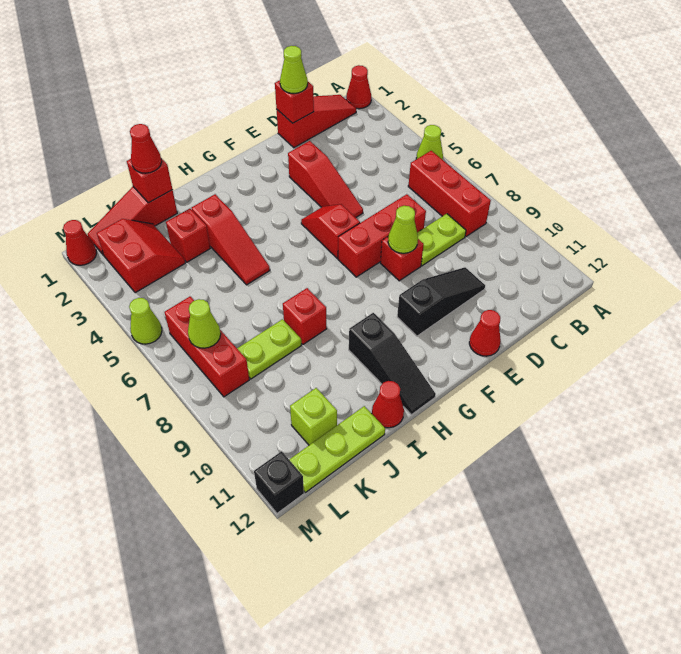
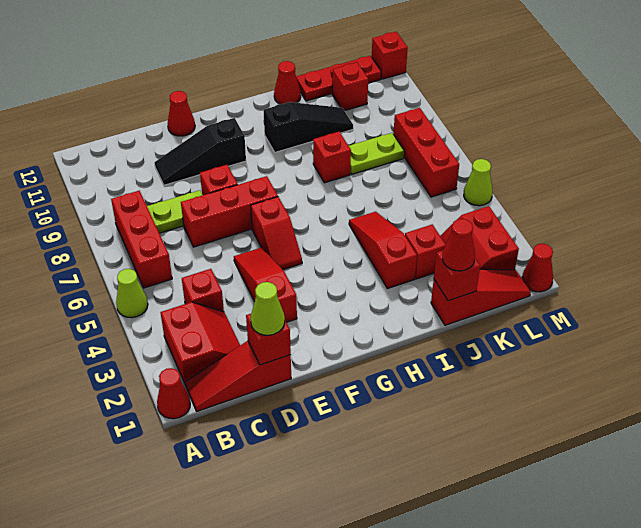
none -> red slope B2:C3 level 1 top B
none -> red brick C4 level 1
lime cone E8 level 2 -> none
black slope H10:H12 level 1 top 10 -> black slope H10:J10 level 1 top H
lime plate J12:L12 level 1 -> red plate J12:L12 level 1
lime brick K11 level 1 -> red brick K11 level 1
lime cone L7 level 2 -> none
black brick M12 level 1 -> red brick M12 level 1

